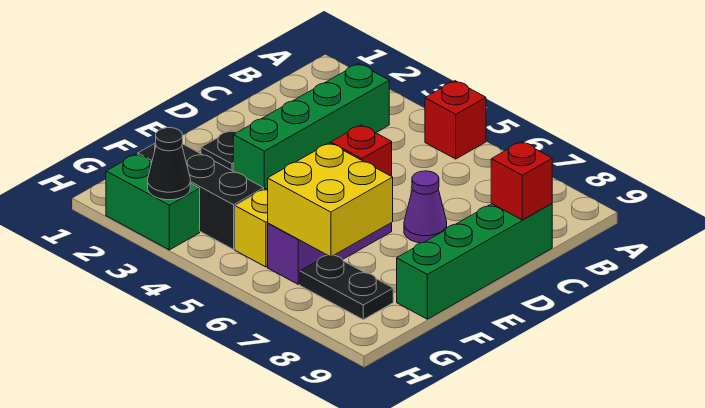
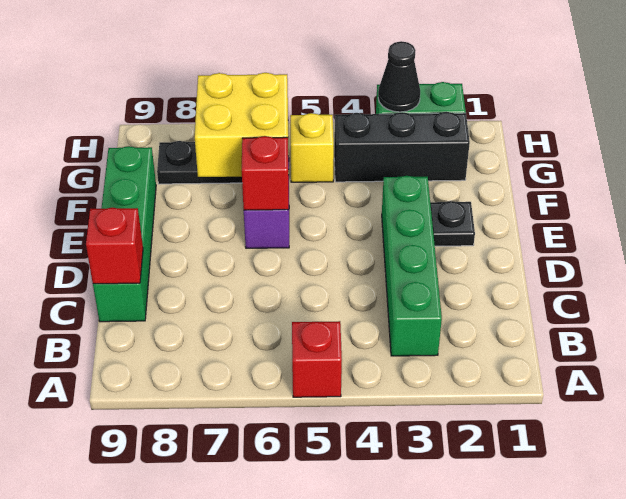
purple cone D7 level 1 -> none

